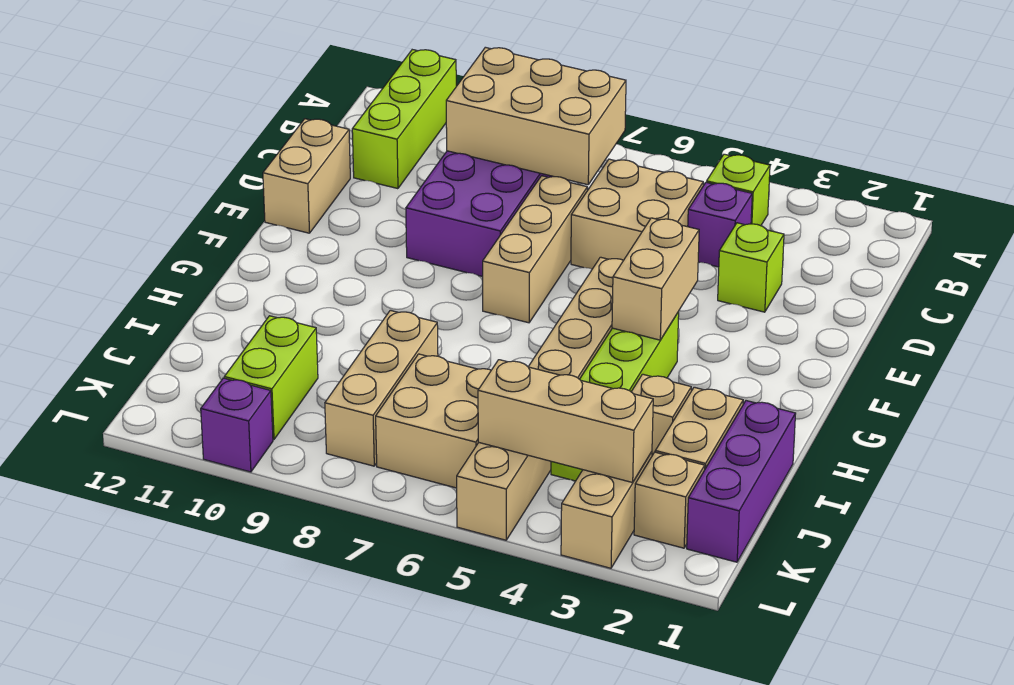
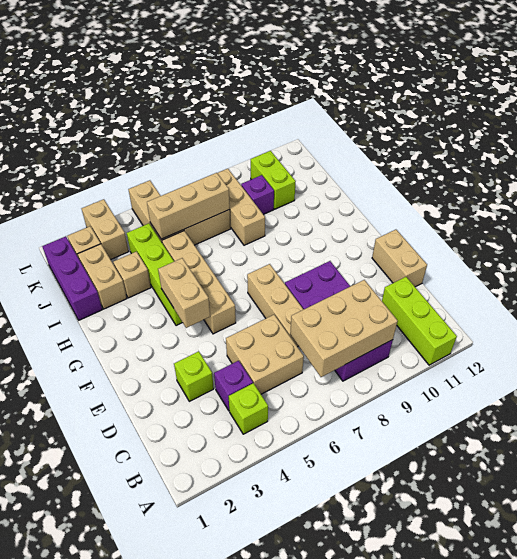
tan brick K3:K5 level 2 -> tan brick J5:J7 level 2
purple brick L10 level 1 -> purple brick J9 level 1

